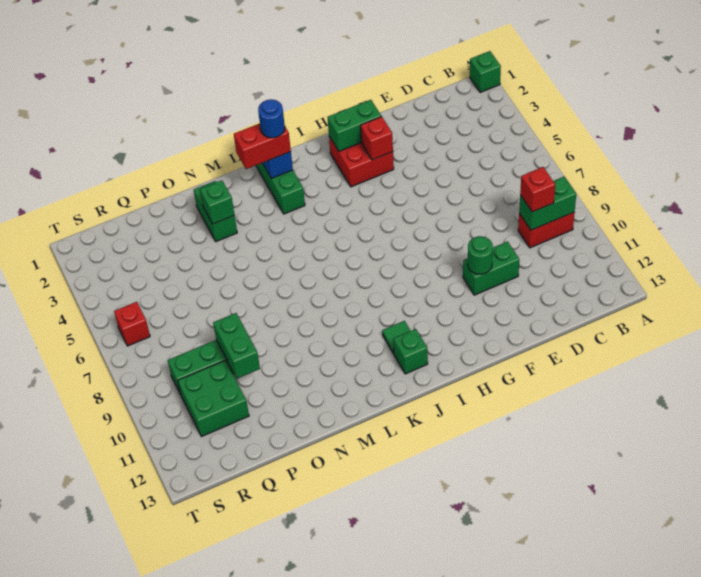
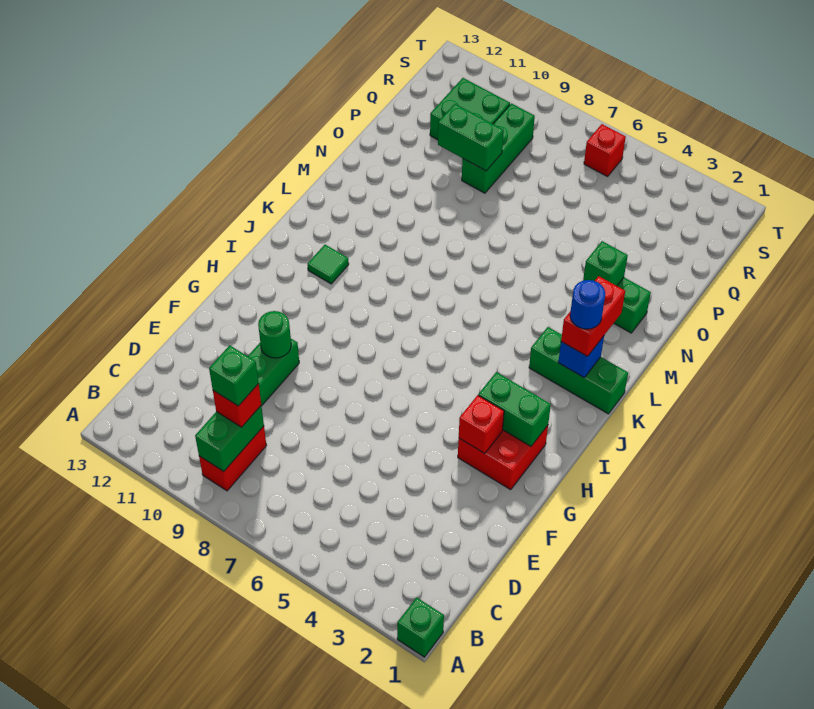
green brick G2:H2 level 2 -> green brick H2:H3 level 2
green brick J12 level 1 -> green brick C9 level 4

